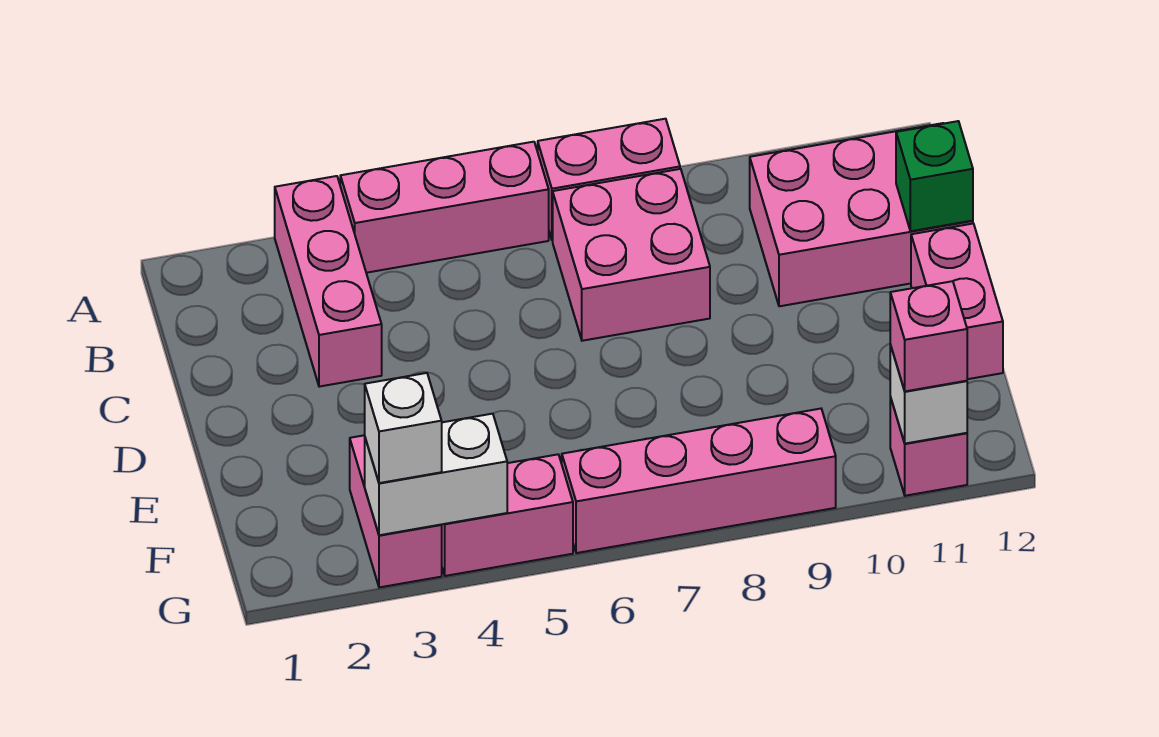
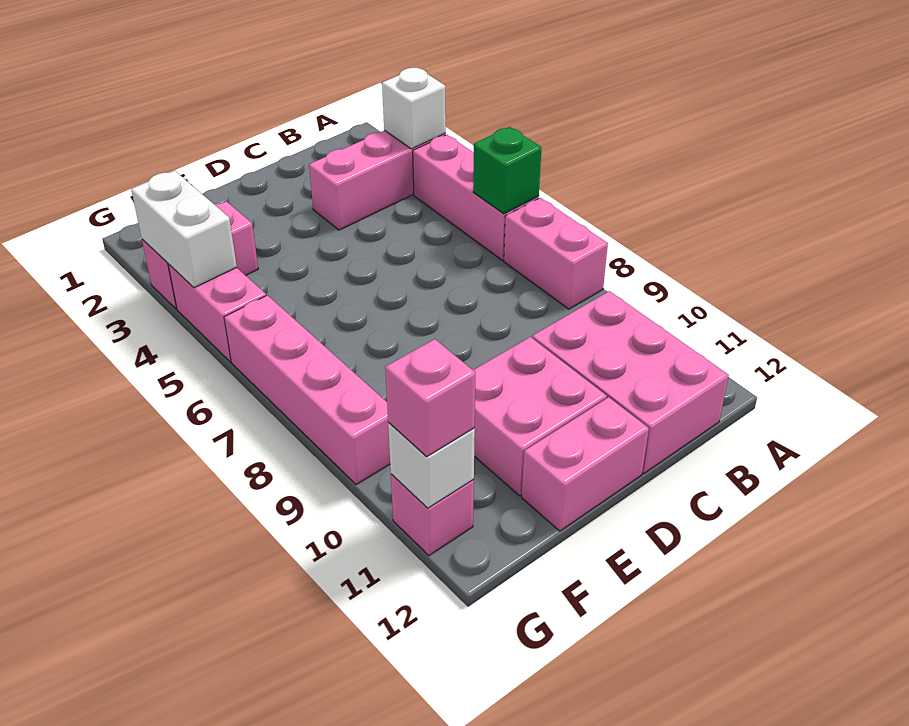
pink brick B7:C8 level 1 -> pink brick D10:E11 level 1
green brick C12 level 2 -> green brick A6 level 2
white brick G3 level 3 -> white brick A3 level 2

